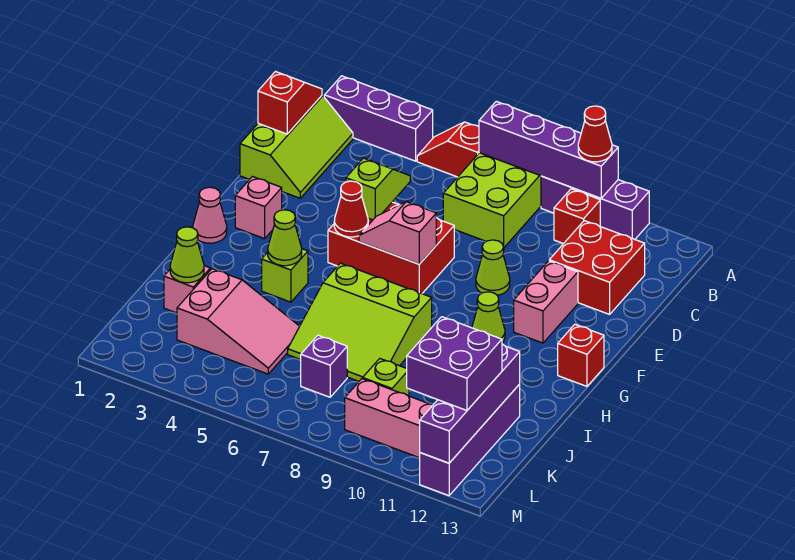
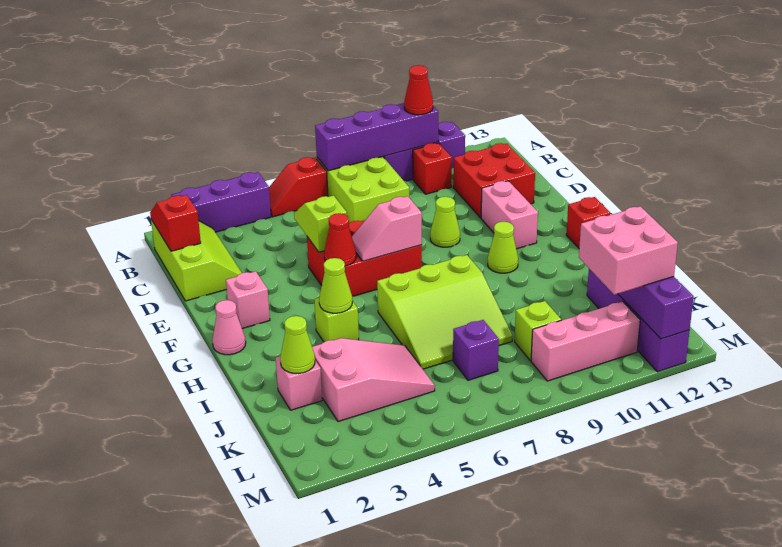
purple brick K11:L12 level 3 -> pink brick K11:L12 level 3

